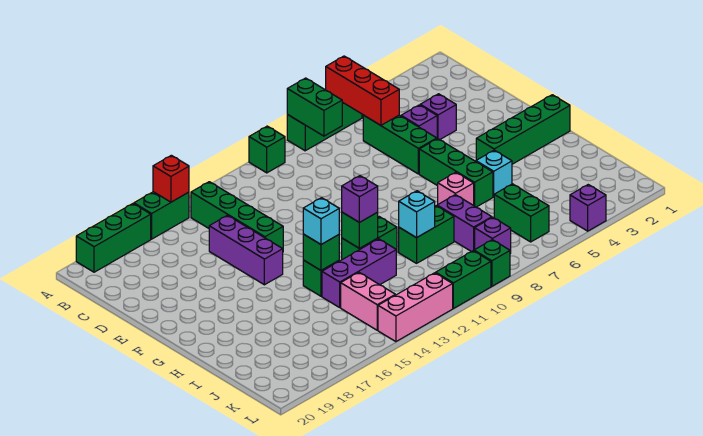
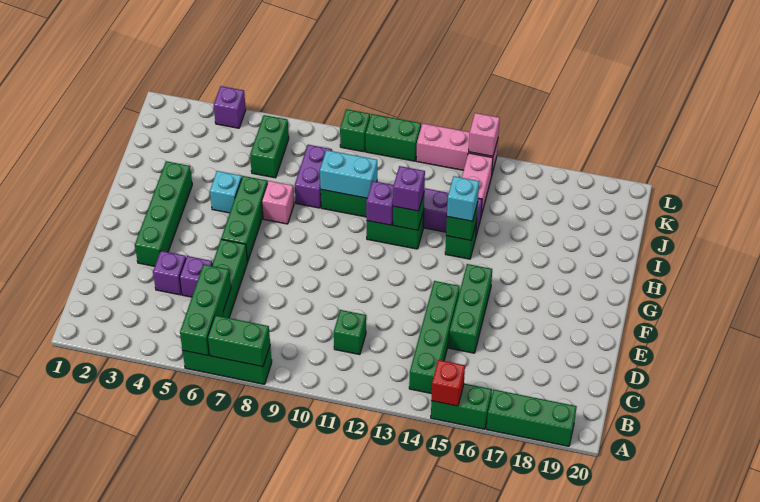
red brick A6:C6 level 2 -> green brick A6:C6 level 2
green brick A8:B8 level 2 -> green brick A7:A8 level 2
green brick A10 level 1 -> green brick C11 level 1
purple brick D15:F15 level 1 -> green brick D15:F15 level 1
green brick G1:G4 level 1 -> green brick E3:H3 level 1
cyan brick I10 level 2 -> cyan brick I9:I10 level 2
purple brick K8 level 1 -> purple brick H11 level 2
none -> pink brick L14 level 2

